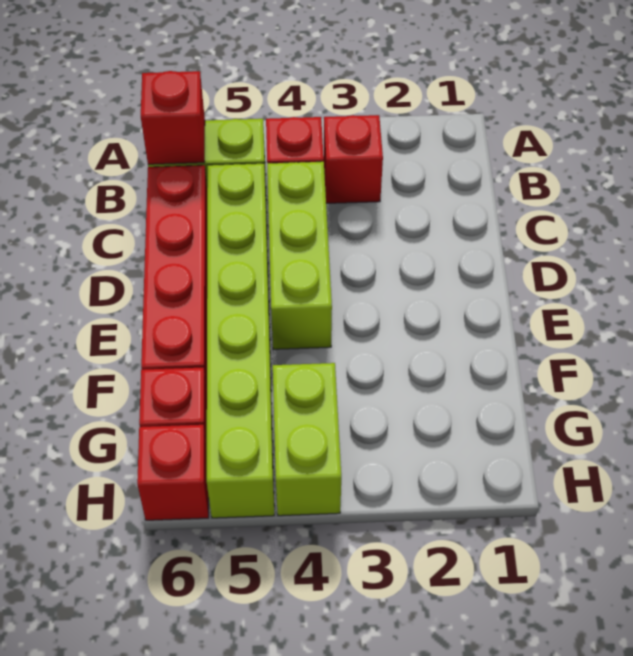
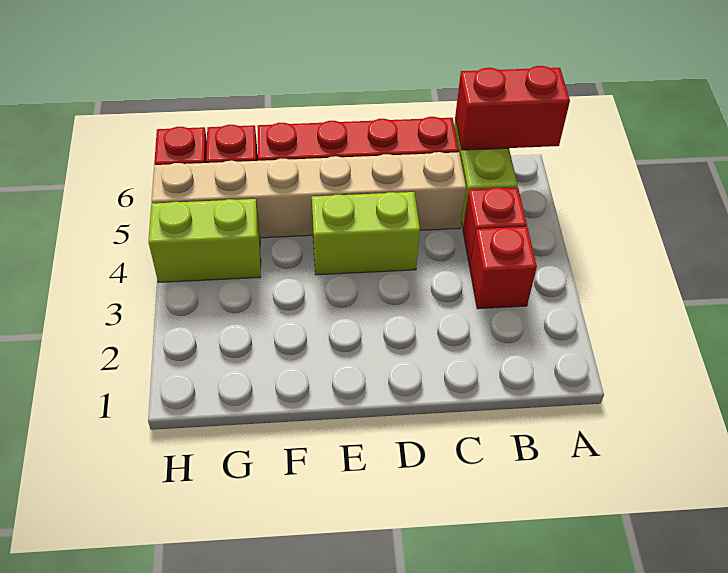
red brick B6 level 2 -> red brick A6:B6 level 2
lime brick C4:E4 level 1 -> lime brick D4:E4 level 1
lime brick C5:H5 level 1 -> tan brick C5:H5 level 1

